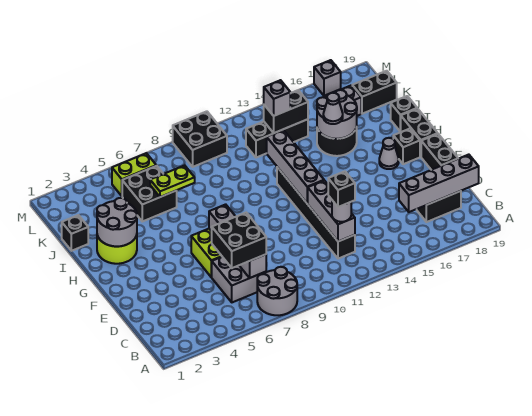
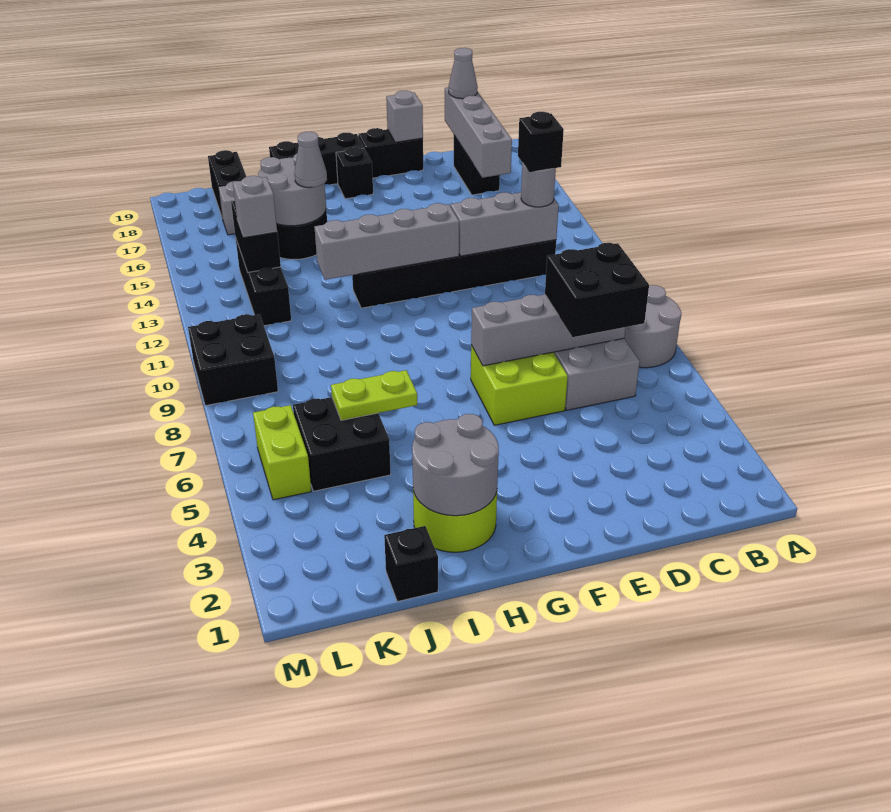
grey cone G17 level 1 -> grey cone C19 level 3
lime plate J6:J7 level 2 -> lime plate I6:J6 level 2
grey brick M17 level 1 -> grey brick E19 level 2

